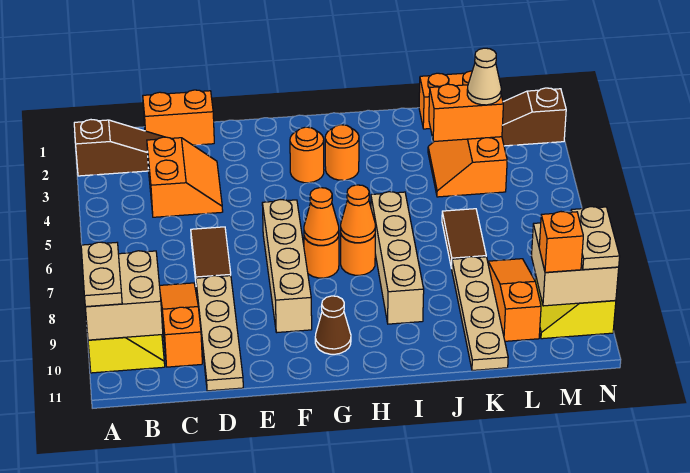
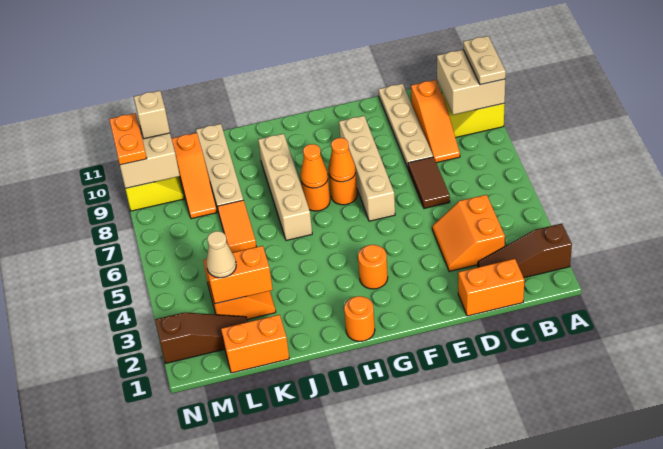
brown cone G10 level 1 -> none
orange round brick H3 level 1 -> orange round brick H1 level 1
brown tile K6:K7 level 1 -> orange tile K6:K7 level 1
orange brick M10 level 3 -> tan brick M10 level 3
tan plate N9:N10 level 3 -> orange plate N9:N10 level 3

